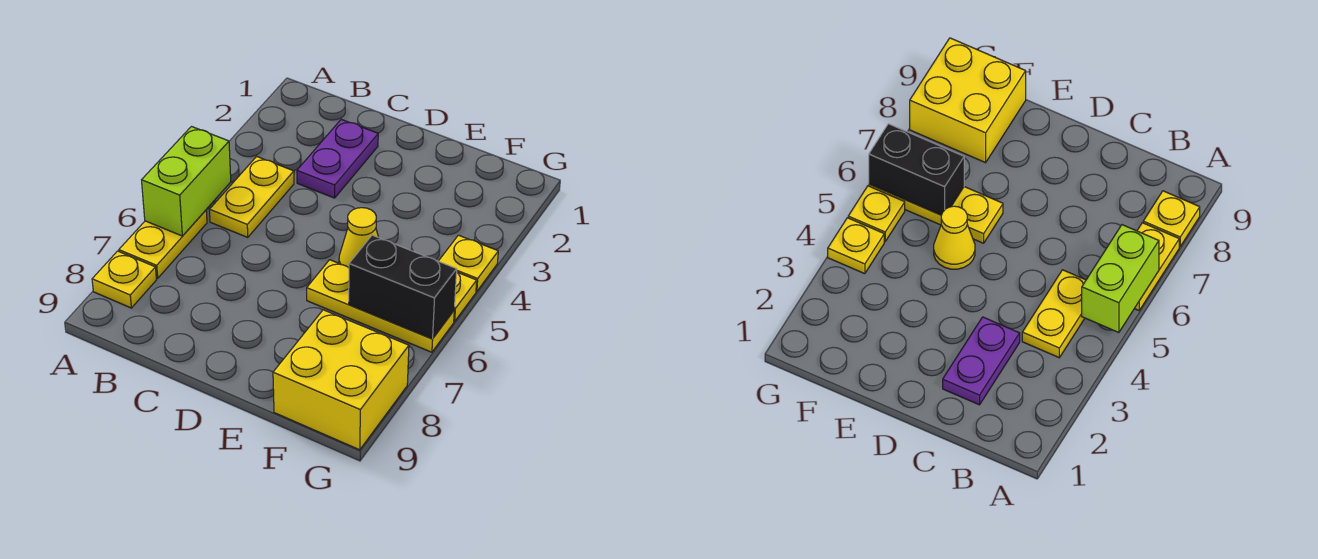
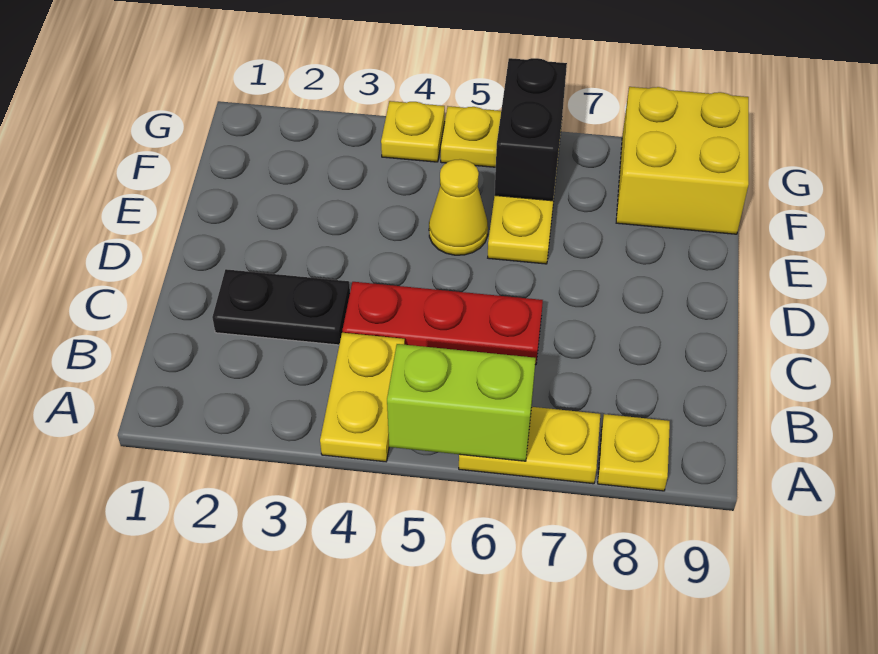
yellow plate B4:B5 level 1 -> yellow plate A4:B4 level 1
purple plate C2:C3 level 1 -> black plate C2:C3 level 1
none -> red plate C4:C6 level 1

